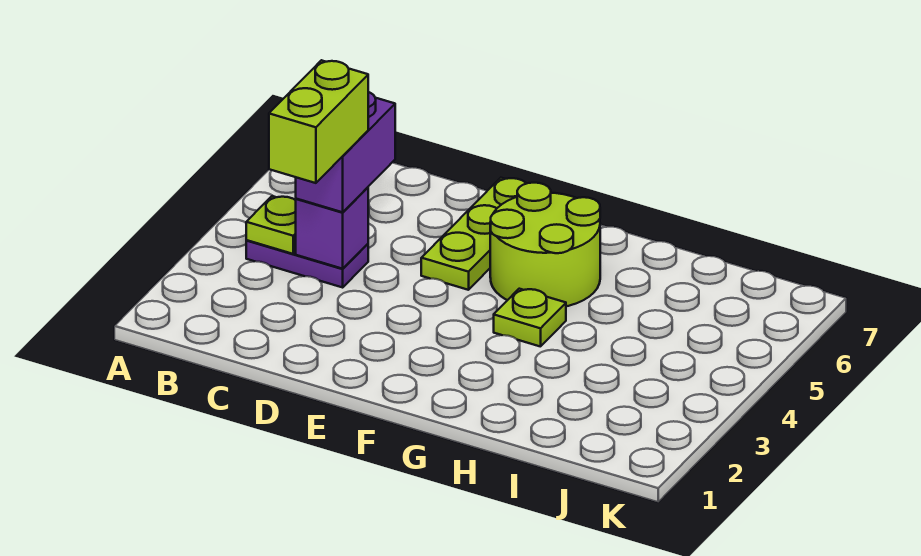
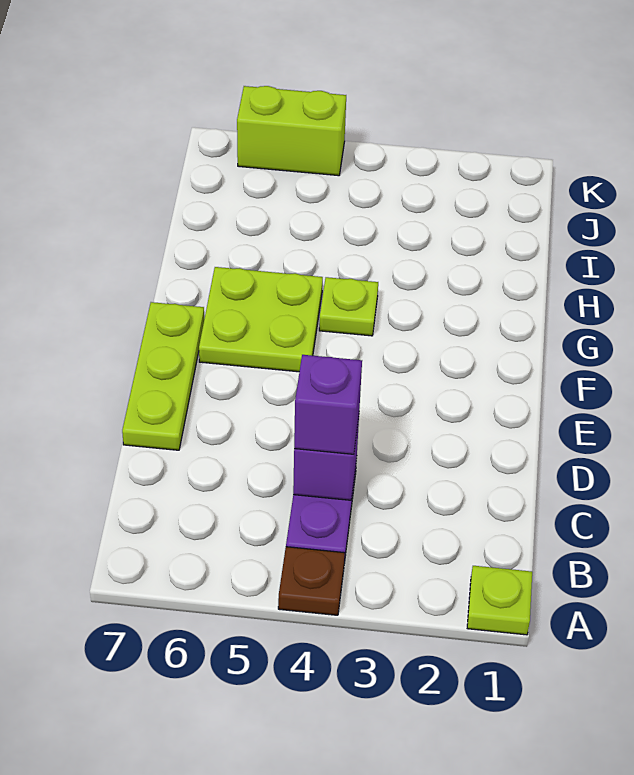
none -> brown plate A4 level 1
lime plate B4 level 2 -> lime plate A1 level 1
lime brick C3:C4 level 4 -> lime brick K5:K6 level 1
purple brick C4:C5 level 3 -> purple brick C4 level 3
lime plate E5:E7 level 1 -> lime plate D7:F7 level 1
lime round brick F5:G6 level 1 -> lime plate F5:G6 level 1

